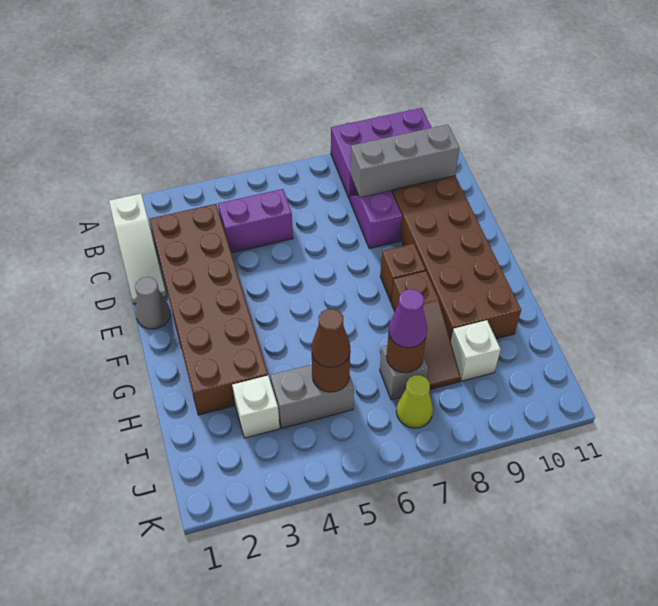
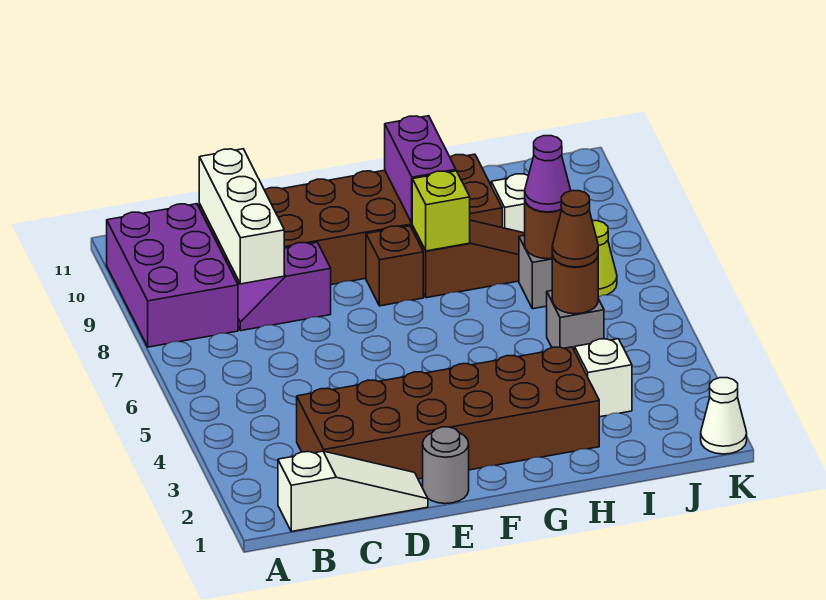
purple brick C4:C5 level 1 -> purple brick G9:G10 level 2
grey brick C8:C10 level 2 -> white brick C8:C10 level 2
grey cone E1 level 1 -> grey round brick E1 level 1
none -> lime brick G8 level 2
grey brick I4:I5 level 1 -> grey brick I5 level 1
none -> white cone K1 level 1

